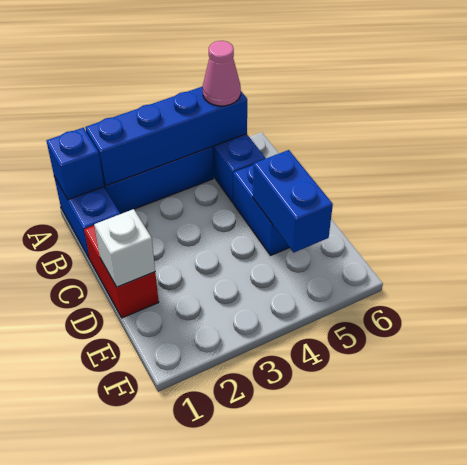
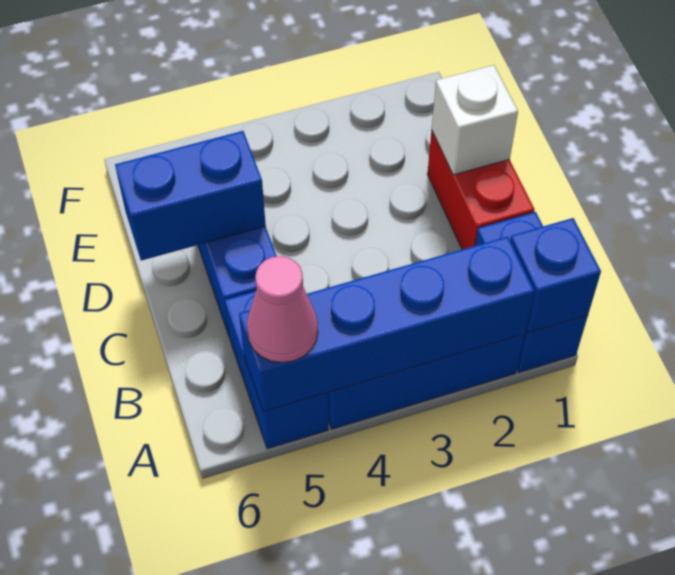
blue brick D5:E5 level 2 -> blue brick D5:D6 level 2

